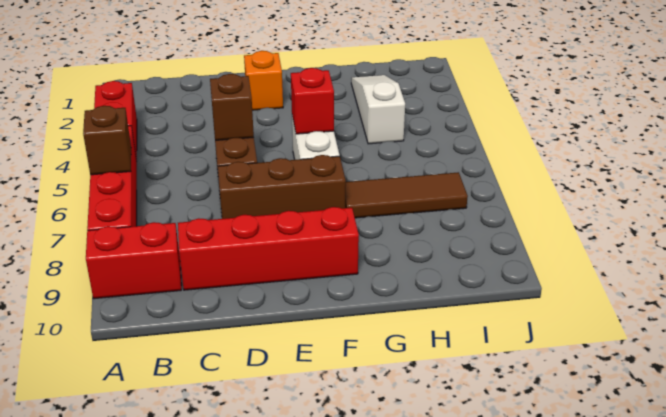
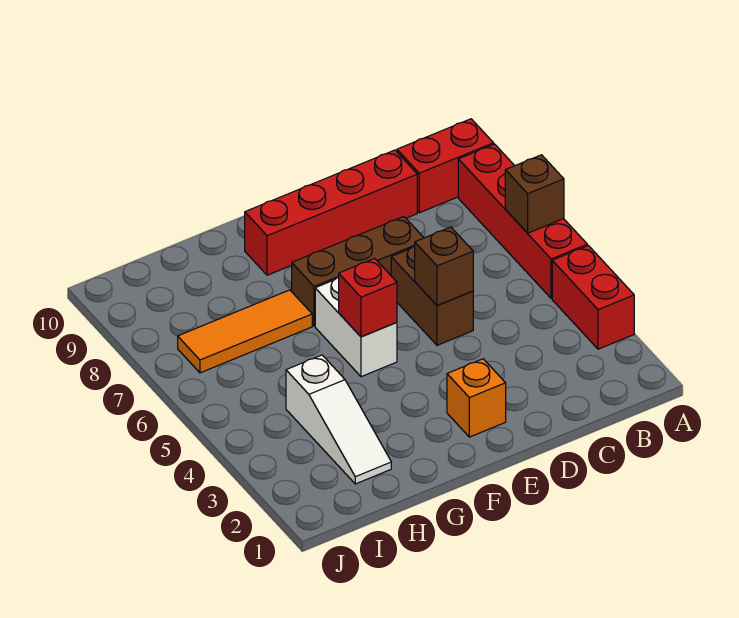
brown tile G7:I7 level 1 -> orange tile G7:I7 level 1

